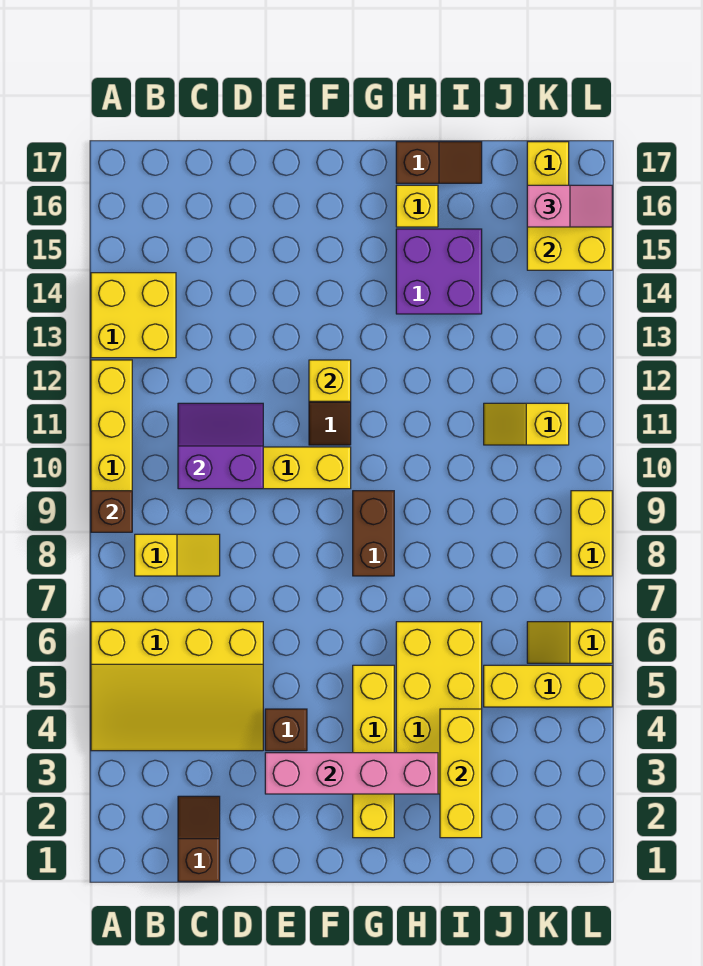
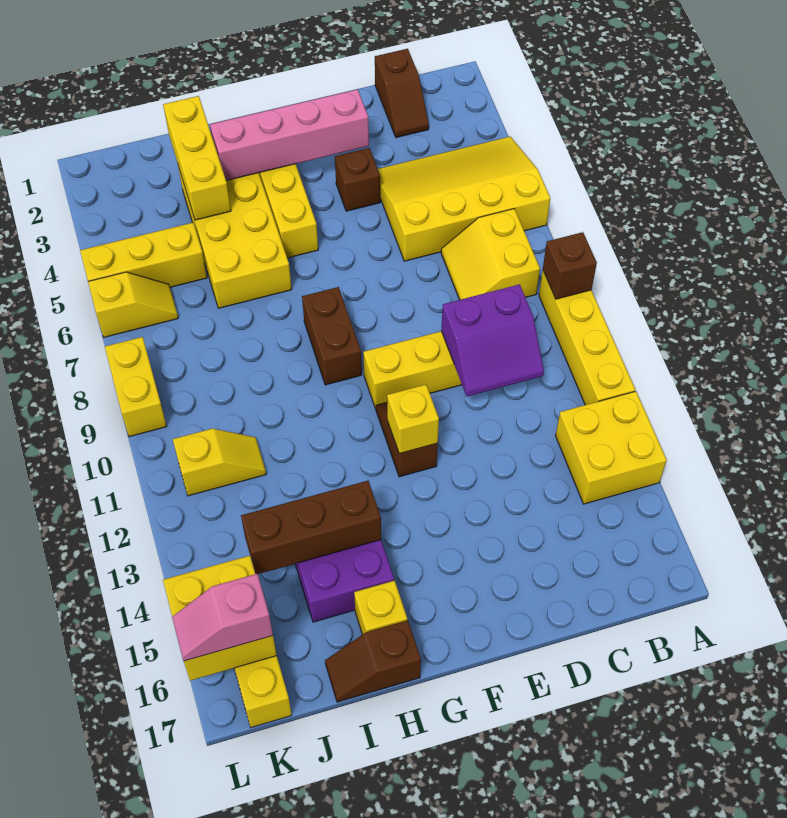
yellow slope B8:C8 level 1 top B -> yellow slope B7:C8 level 1 top B
none -> brown brick H14:J14 level 2

